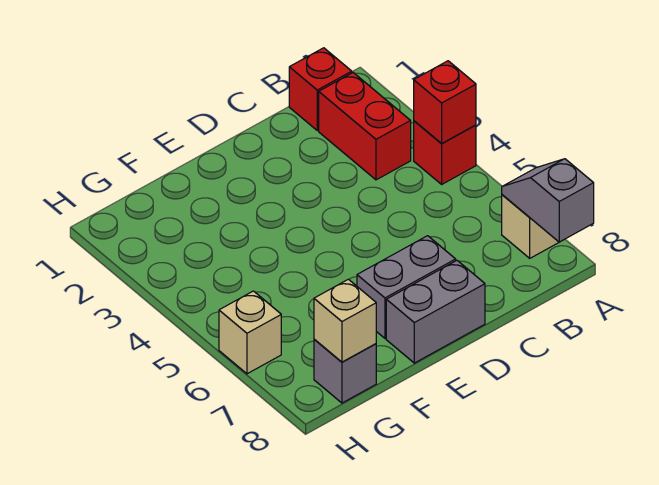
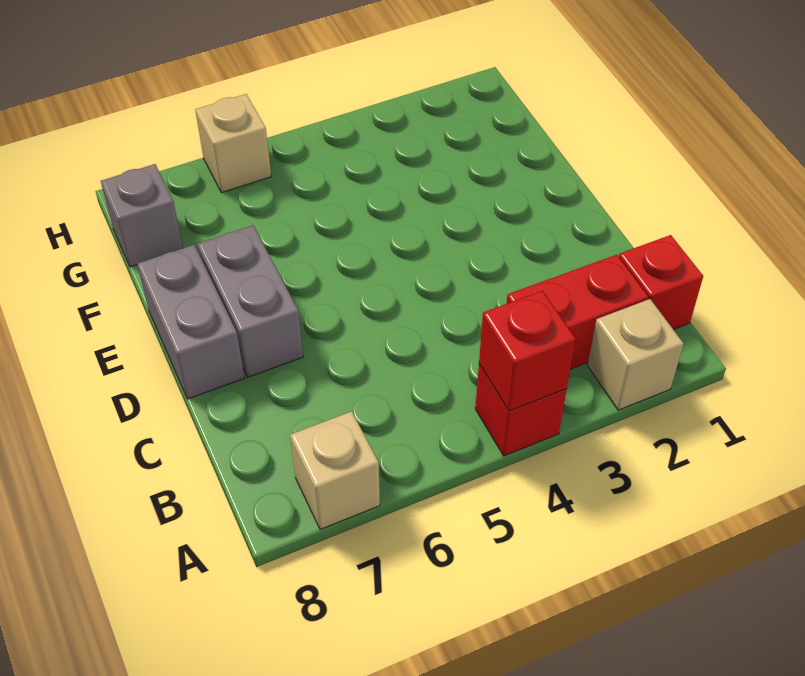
grey slope A7:A8 level 2 top 8 -> none
tan brick G8 level 2 -> tan brick A2 level 1

